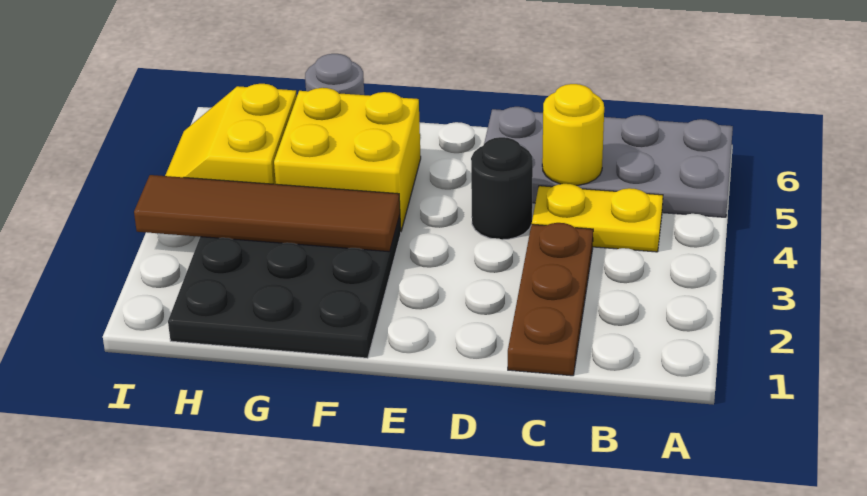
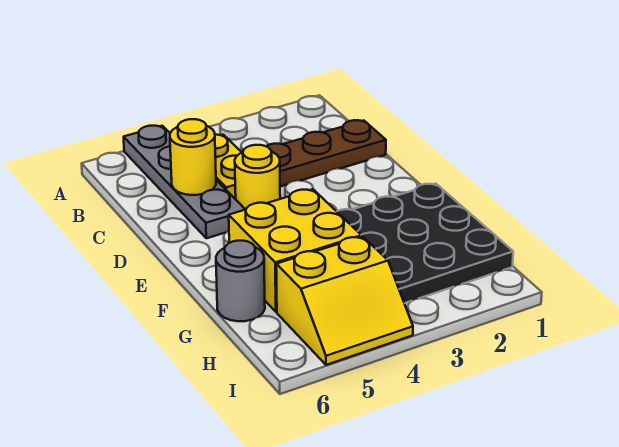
grey plate A5:D6 level 1 -> grey plate A5:D5 level 1
black round brick D4 level 1 -> yellow round brick D4 level 1
brown tile F3:I3 level 2 -> none

